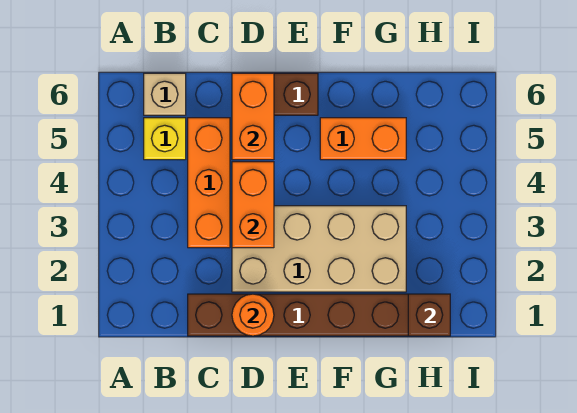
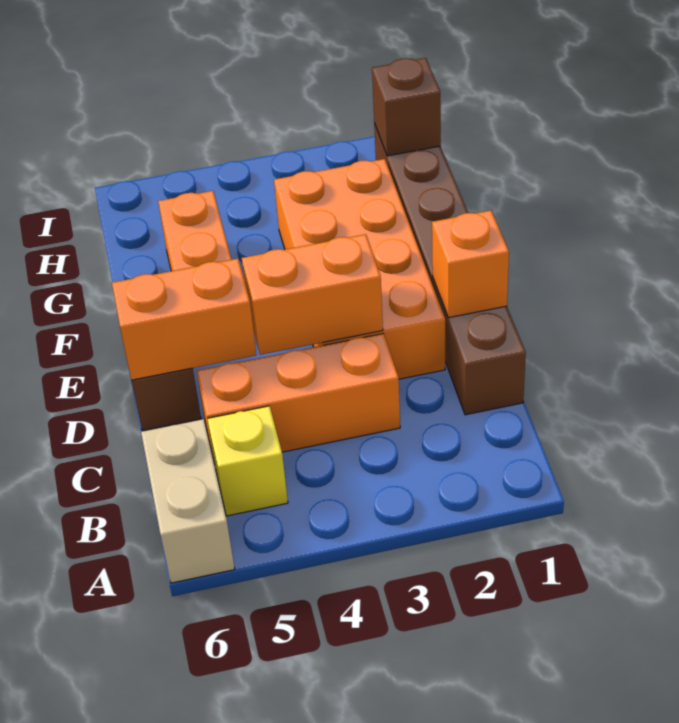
tan brick B6 level 1 -> tan brick A6:B6 level 1
orange round brick D1 level 2 -> orange brick D1 level 2
tan brick D2:G3 level 1 -> orange brick D2:G3 level 1

